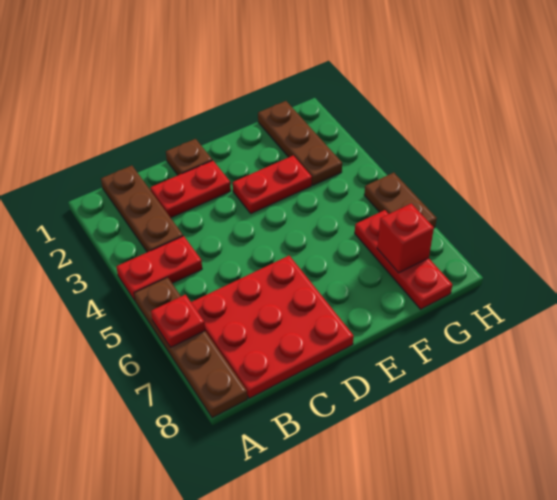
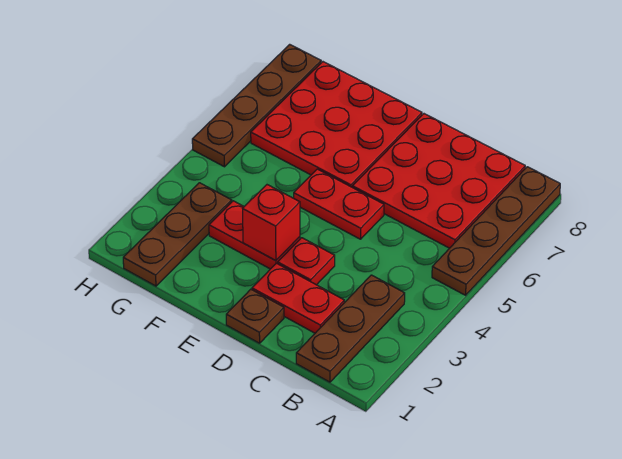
red plate A4:B4 level 1 -> red plate D5:E5 level 1
red plate A6 level 2 -> red plate D3 level 1
red plate G6:G8 level 1 -> red plate E6:G8 level 1
red brick G7 level 2 -> red brick E3 level 2
brown plate H5:H6 level 1 -> brown plate H5:H8 level 1

